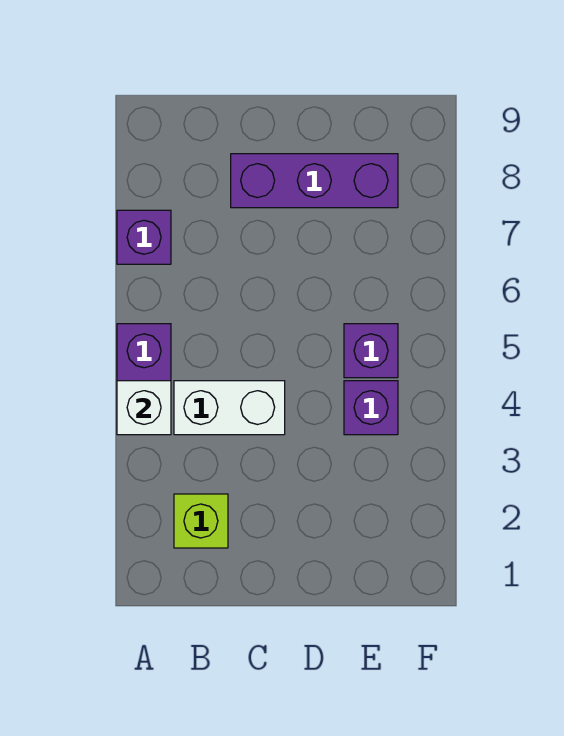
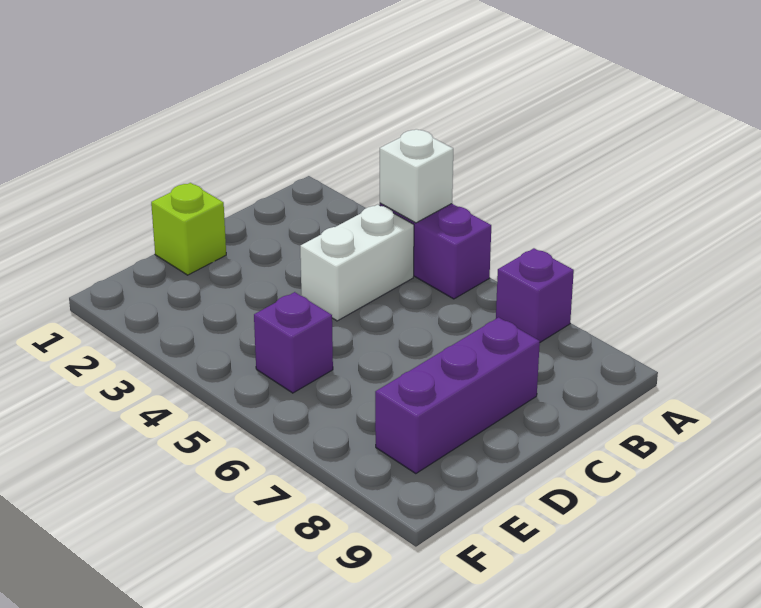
lime brick B2 level 1 -> lime brick D1 level 1
purple brick E4 level 1 -> none

